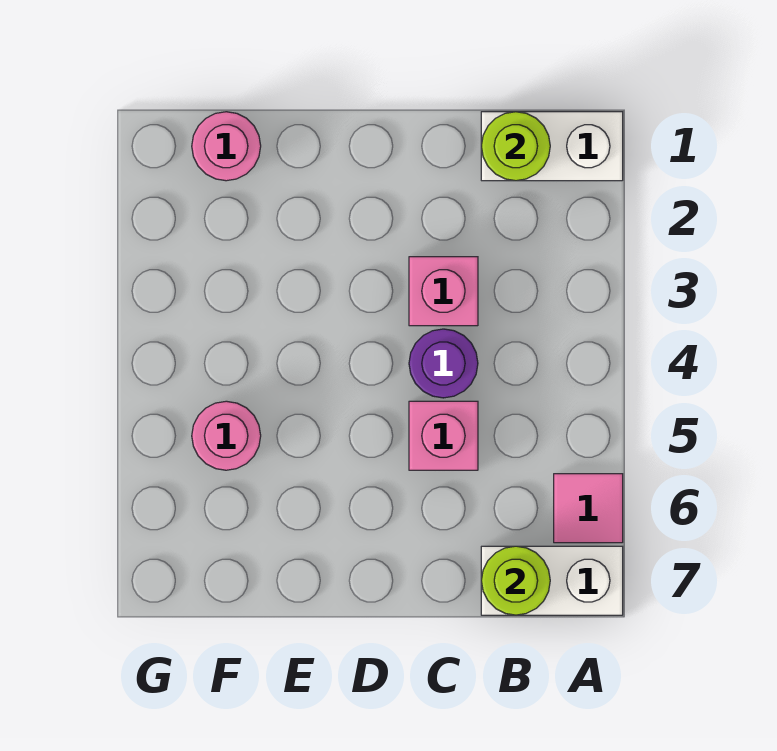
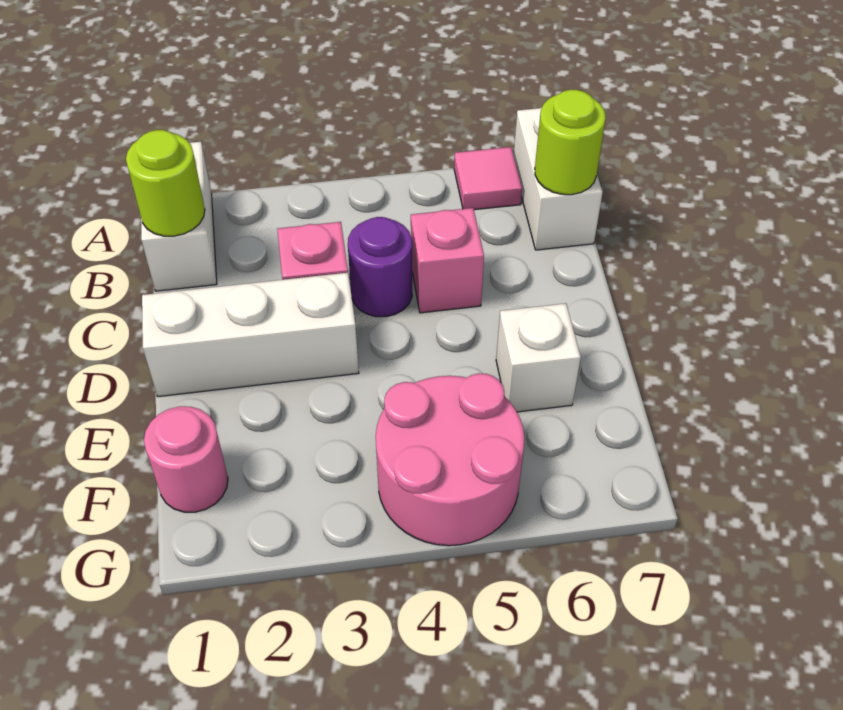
none -> white brick D1:D3 level 1
none -> white brick E6 level 1
pink round brick F5 level 1 -> pink round brick F4:G5 level 1

